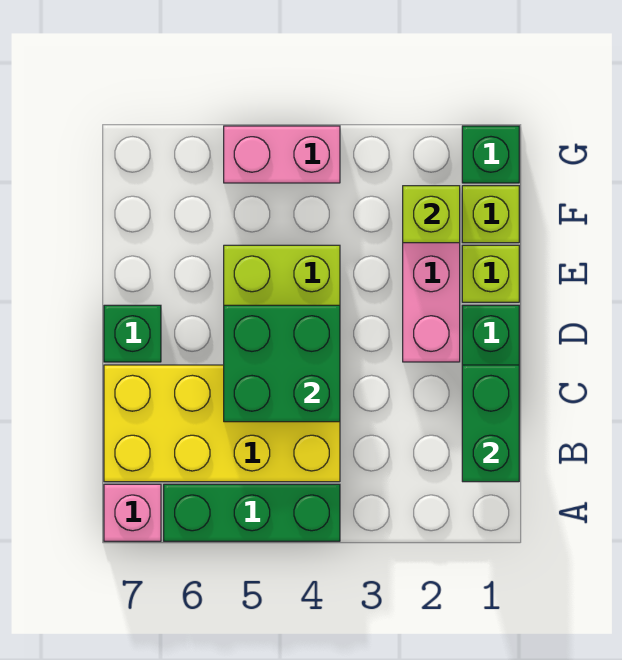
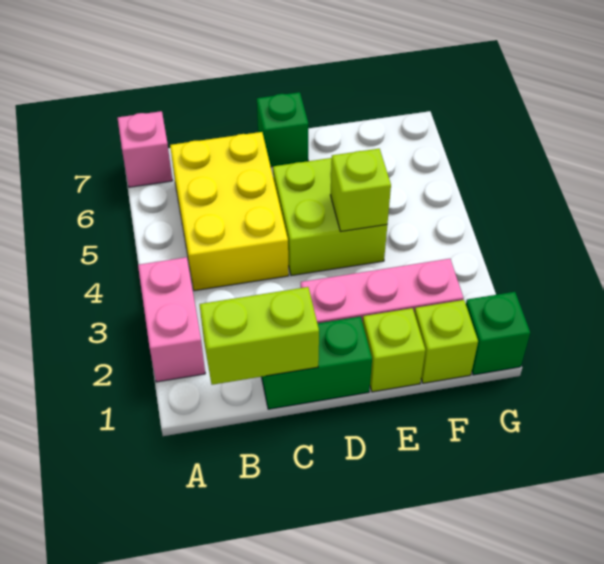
green brick A4:A6 level 1 -> none
green brick B1:C1 level 2 -> lime brick B1:C1 level 2
yellow brick B4:C7 level 1 -> yellow brick B4:C6 level 1
green brick C4:D5 level 2 -> none
lime brick F2 level 2 -> lime brick E4 level 2
pink brick G4:G5 level 1 -> pink brick A2:A3 level 1

